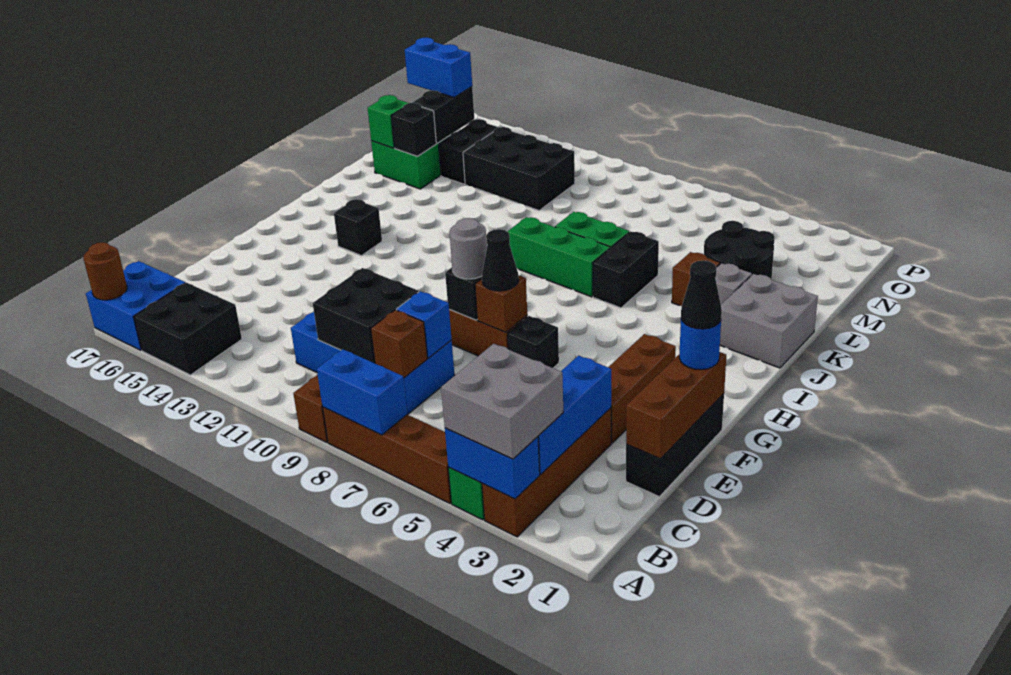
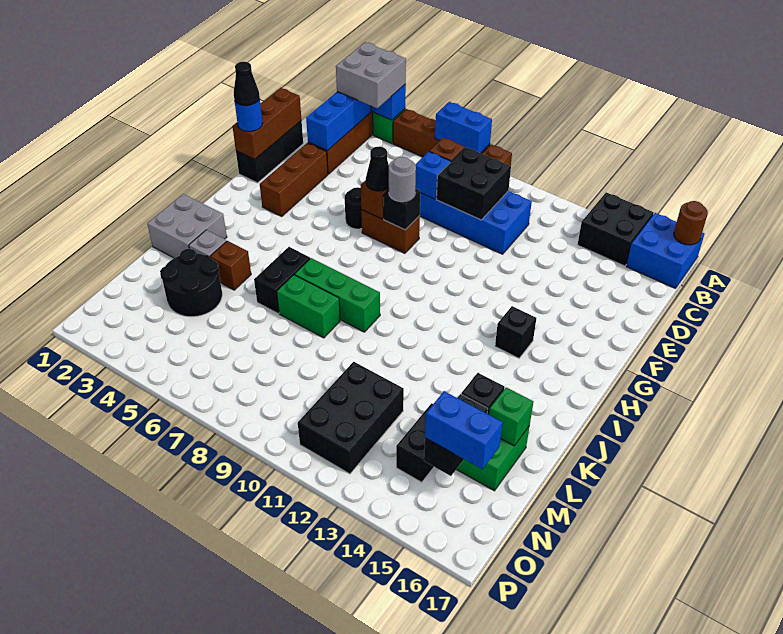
black brick F6 level 1 -> black round brick F6 level 1
black brick M11:N13 level 1 -> black brick M11:O12 level 1

